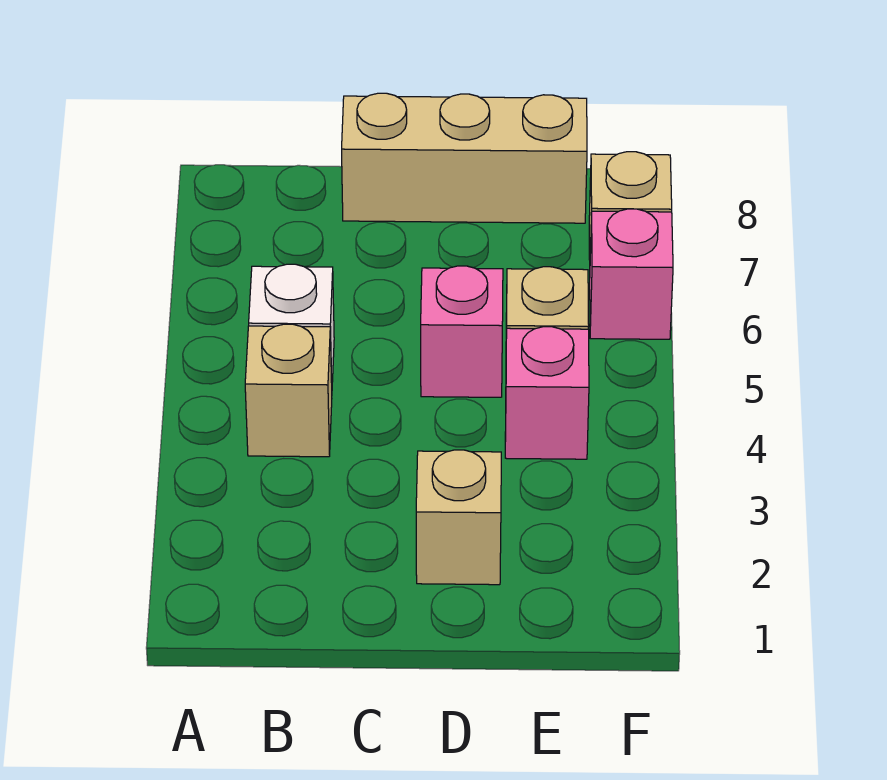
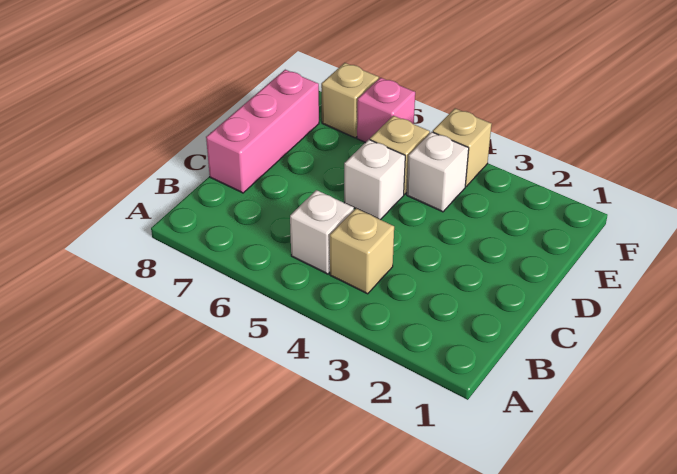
tan brick C8:E8 level 1 -> pink brick C8:E8 level 1
tan brick D2 level 1 -> tan brick F4 level 1
pink brick D5 level 1 -> white brick D5 level 1
pink brick E4 level 1 -> white brick E4 level 1

